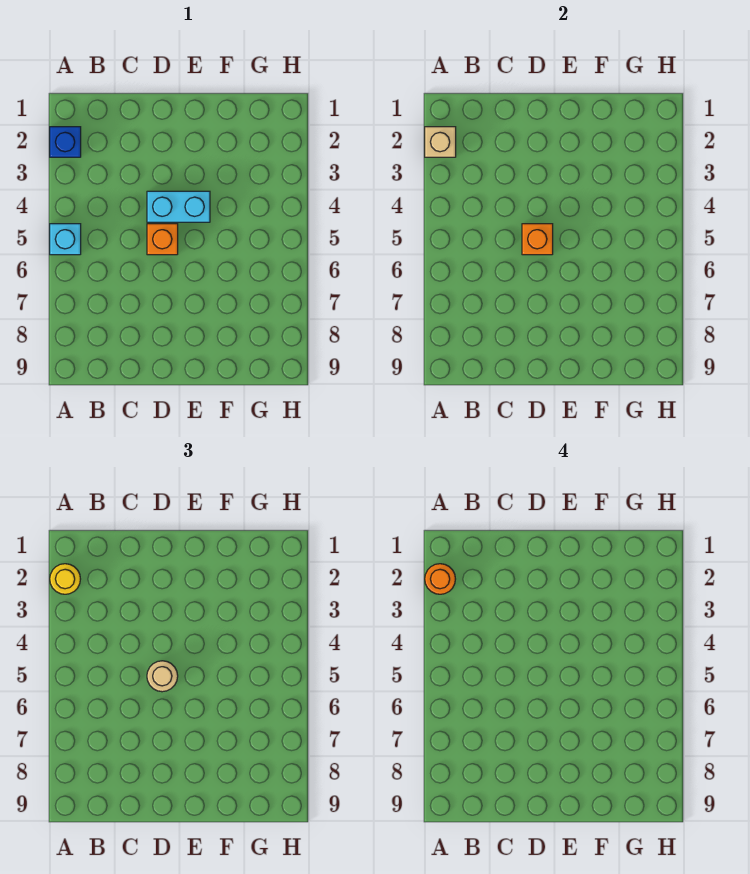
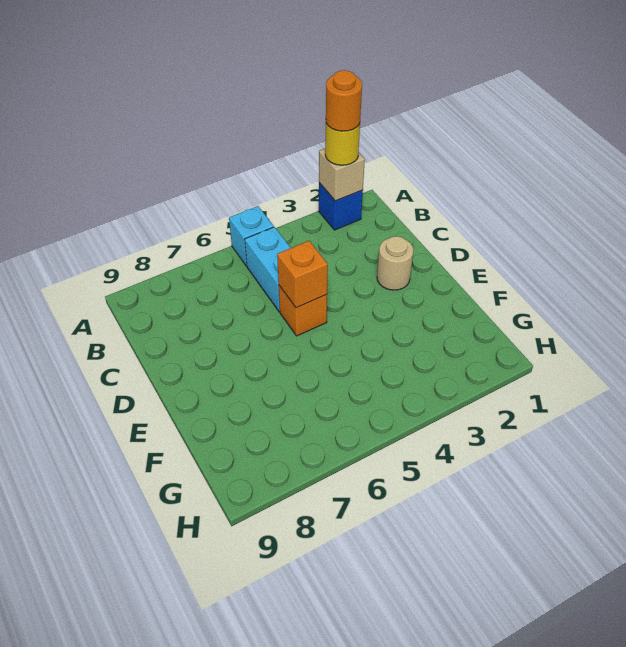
cyan brick D4:E4 level 1 -> cyan brick B5:C5 level 1
tan round brick D5 level 3 -> tan round brick D2 level 1

